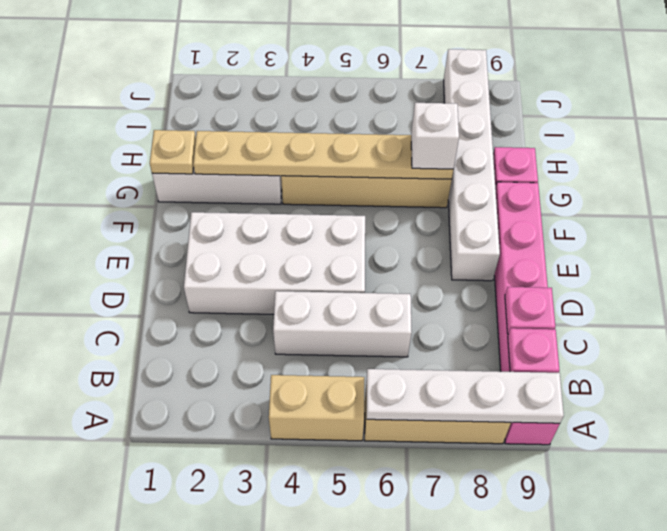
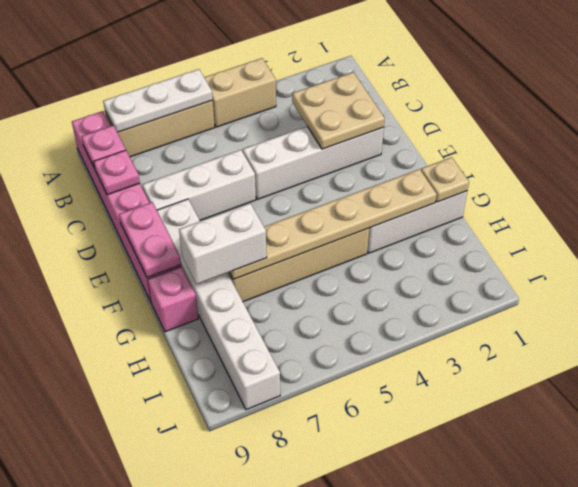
white plate A6:A9 level 2 -> white plate A6:A8 level 2
none -> tan plate C2:D3 level 2
white brick C4:C6 level 1 -> white brick D6:D8 level 1
white brick D2:E5 level 1 -> white brick D2:D5 level 1
none -> pink plate E9:F9 level 2
white brick G7 level 3 -> white brick G7:G8 level 3

